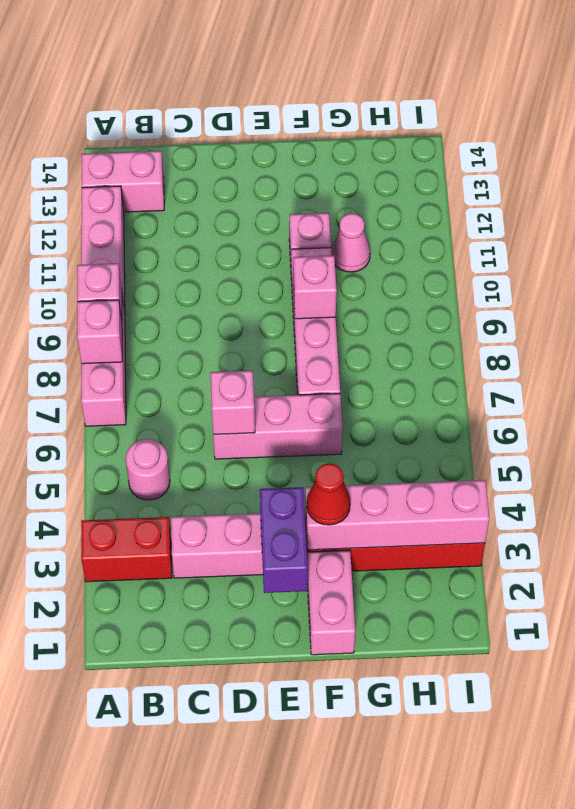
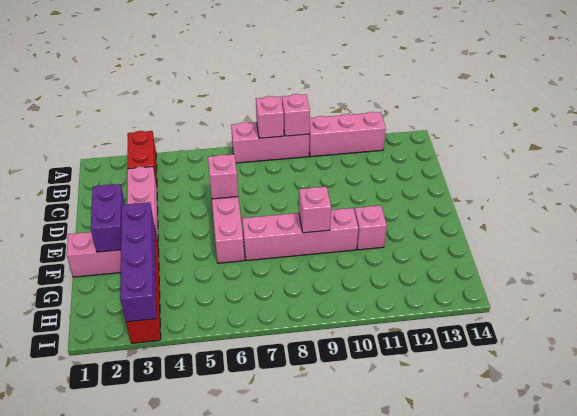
pink brick A13:B13 level 1 -> none
pink round brick B5 level 1 -> none
purple brick E2:E3 level 2 -> purple brick E2:F2 level 2
pink brick F3:I3 level 2 -> purple brick F3:I3 level 2
red cone F3 level 3 -> none
pink cone G11 level 1 -> none

